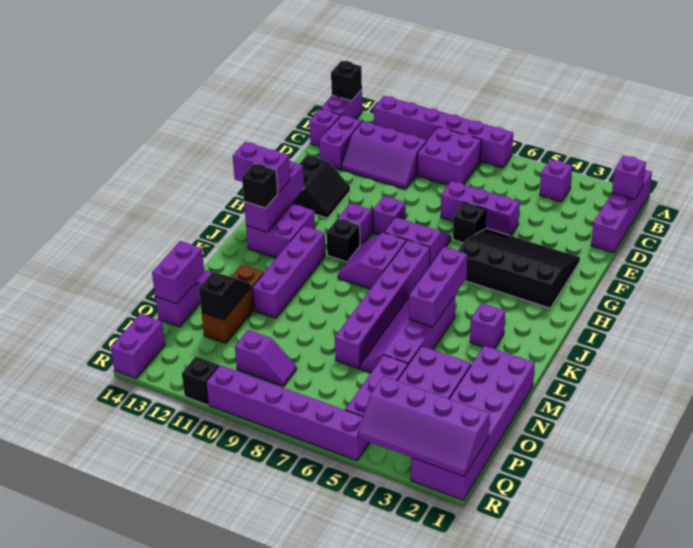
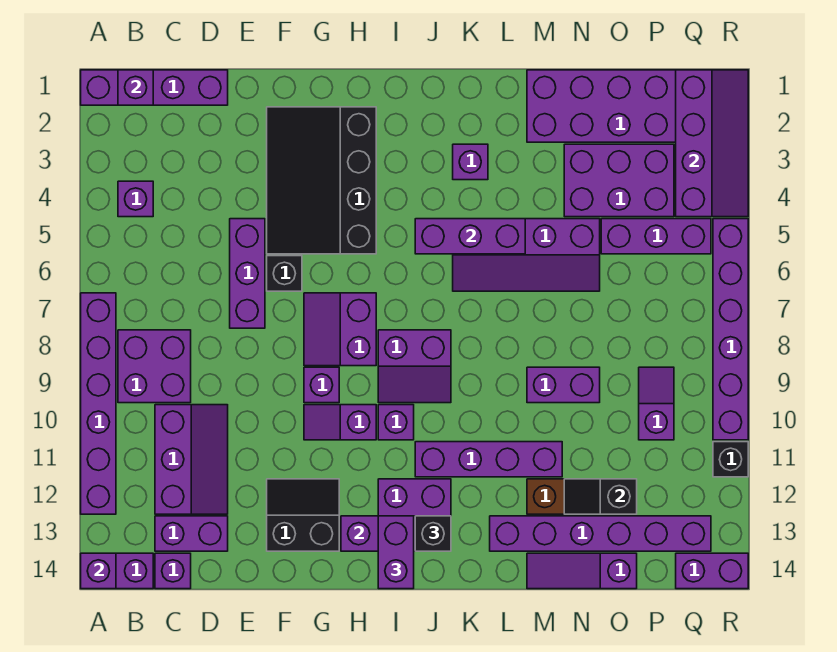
black brick A14 level 2 -> purple brick A14 level 2
purple brick I7:N7 level 1 -> purple brick L13:Q13 level 1
black brick I10 level 1 -> purple brick I10 level 1
purple brick N14:O14 level 2 -> purple brick M9:N9 level 1

